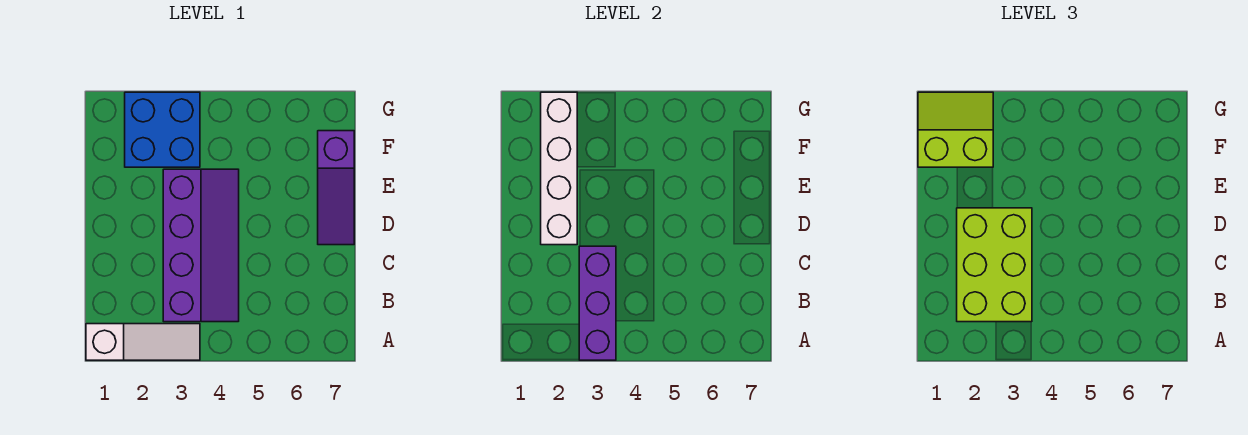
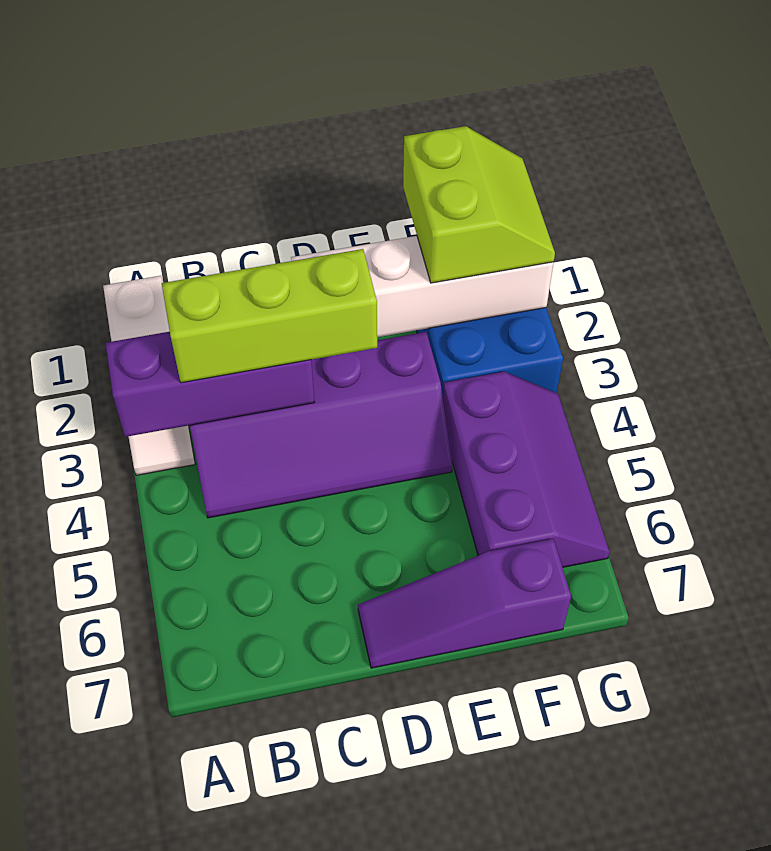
lime brick B2:D3 level 3 -> lime brick B3:D3 level 3
none -> purple slope F4:G6 level 1 top F

